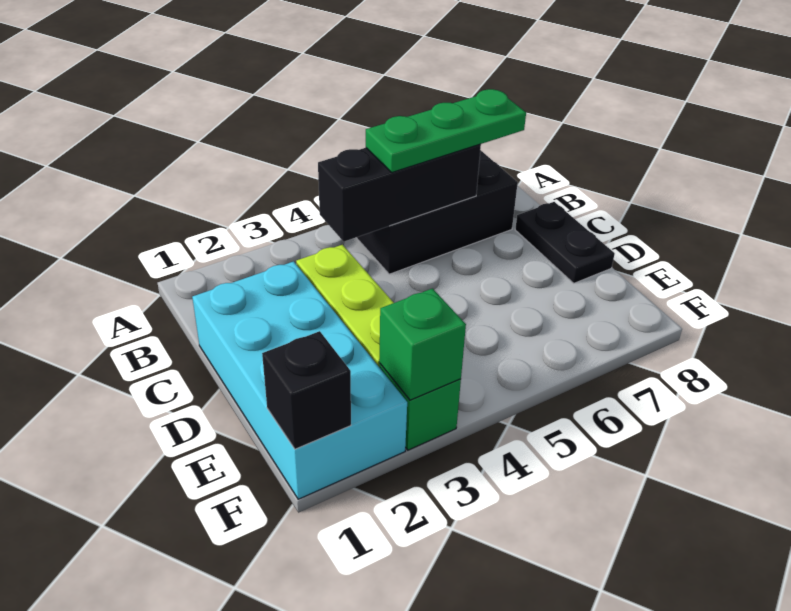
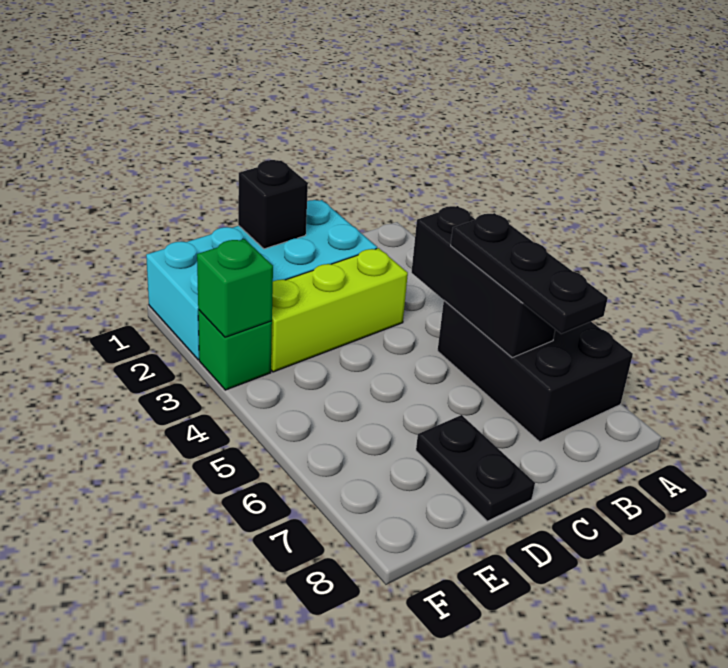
green plate B5:B7 level 3 -> black plate B5:B7 level 3
black plate C8:D8 level 1 -> black plate D7:D8 level 1
black brick F1 level 2 -> black brick D1 level 2

